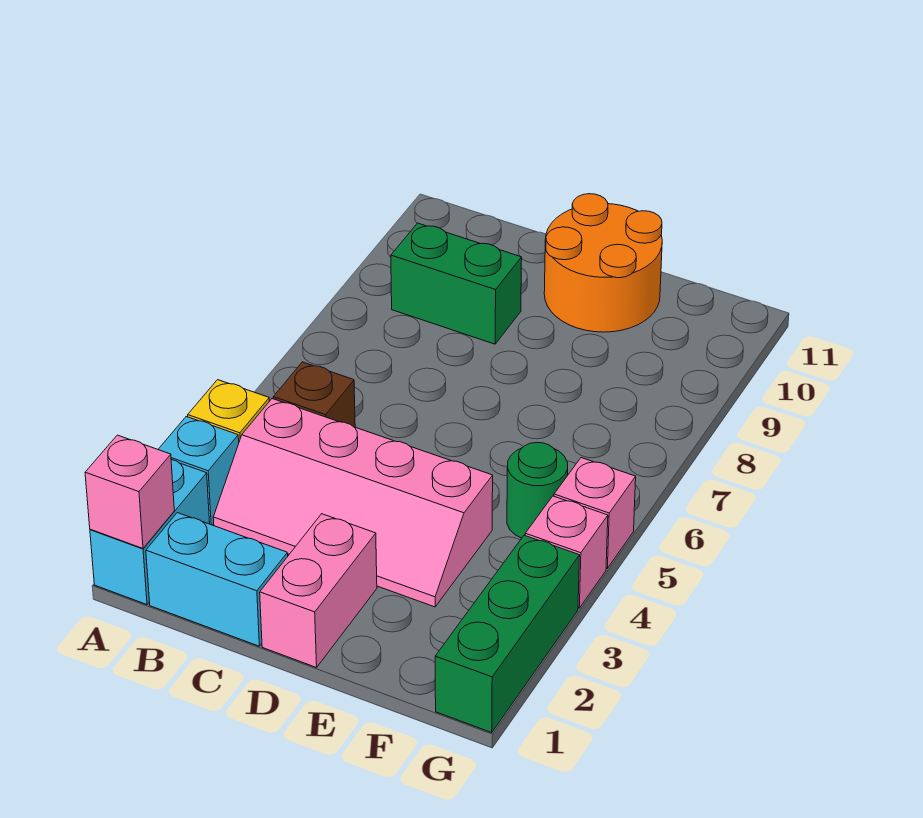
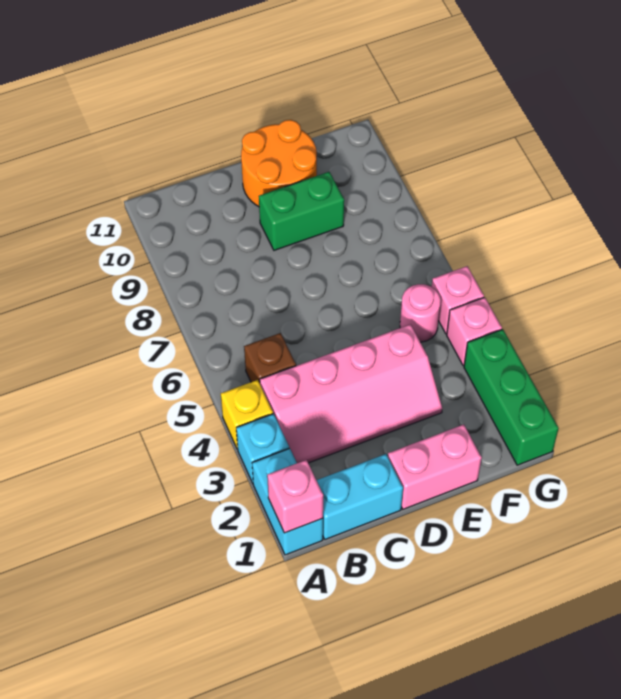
green brick B9:C9 level 1 -> green brick D9:E9 level 1
pink brick D1:D2 level 1 -> pink brick D1:E1 level 1
green round brick F5 level 1 -> pink round brick F5 level 1

